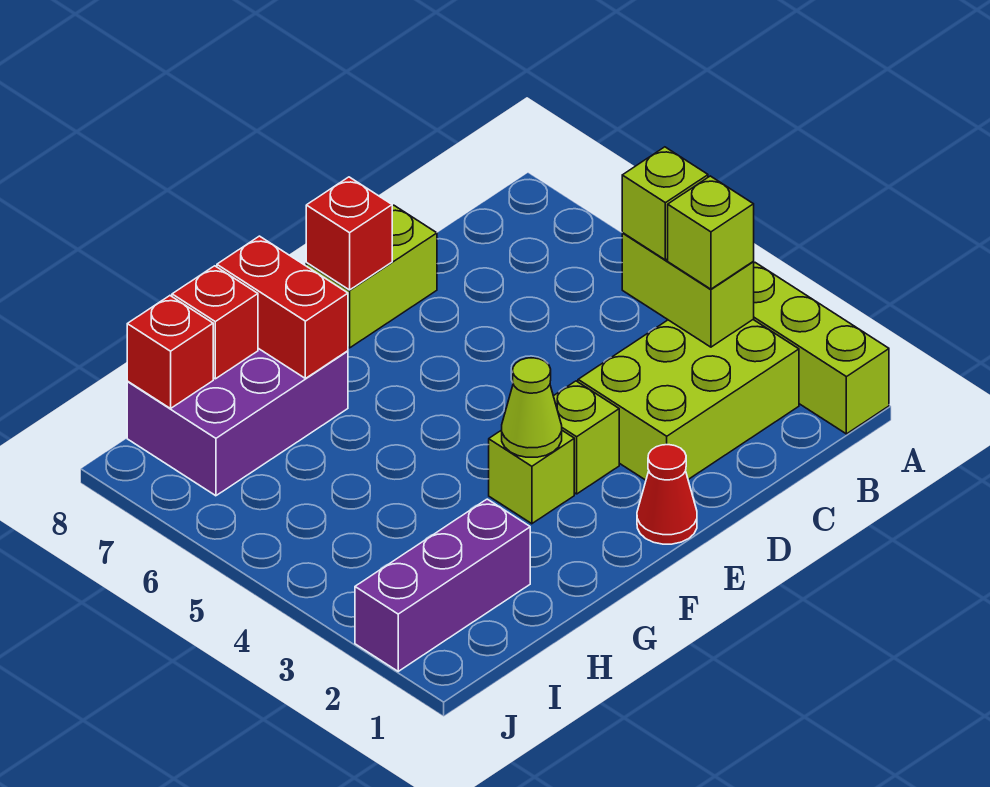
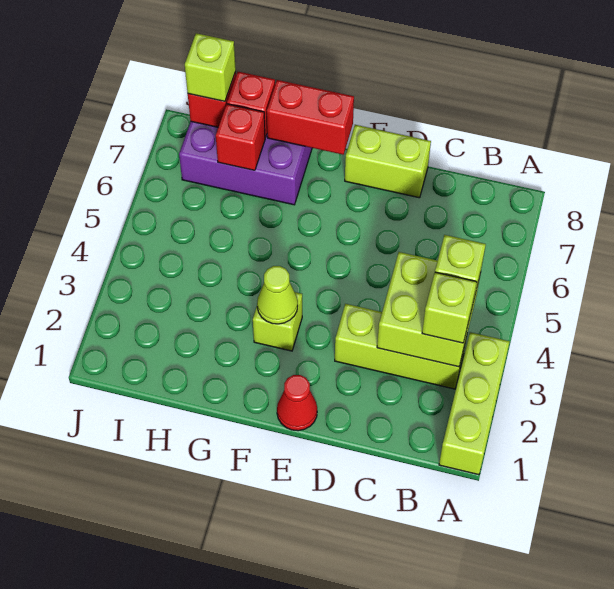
lime brick B2:D3 level 1 -> lime brick B3:D3 level 1
lime brick B3:B4 level 2 -> lime brick B3:C4 level 2
lime brick E3 level 1 -> lime brick I8 level 3
red brick E8 level 2 -> red brick H7 level 2
red brick G7:G8 level 2 -> red brick F8:G8 level 2
purple brick H2:J2 level 1 -> none

